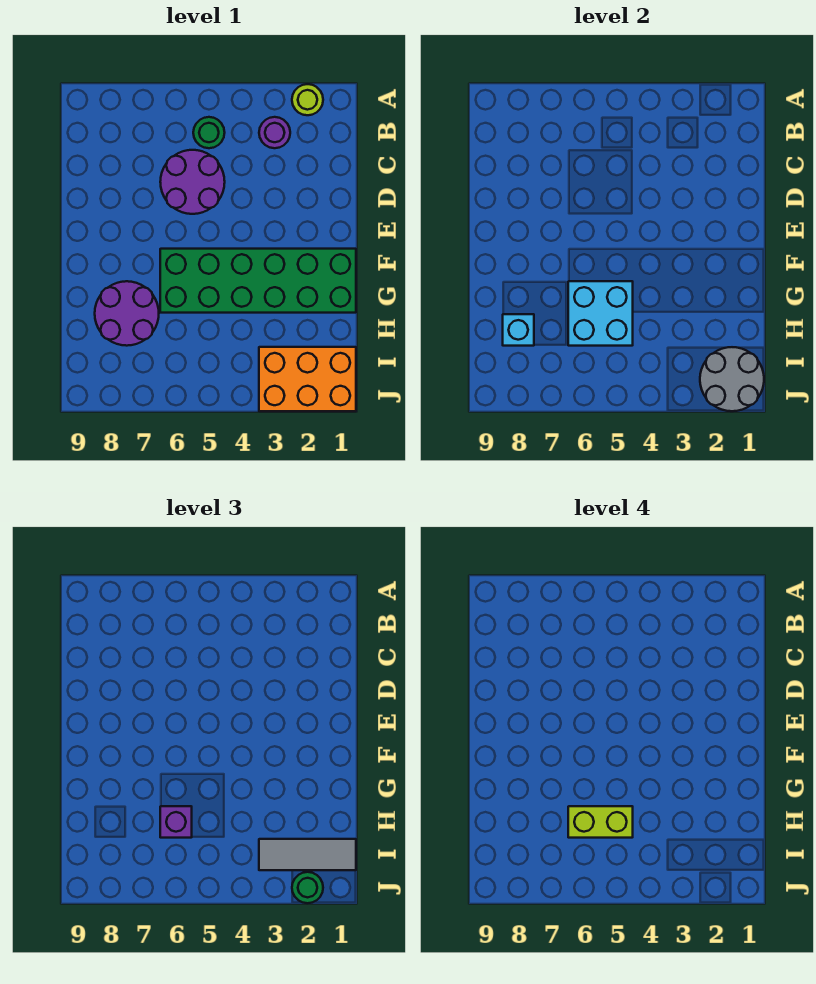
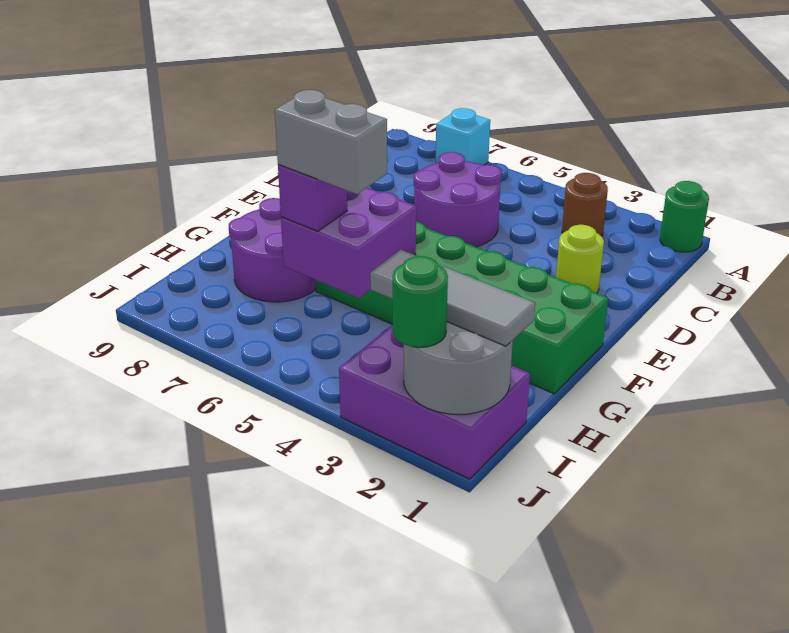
lime round brick A2 level 1 -> lime round brick D2 level 1
purple round brick B3 level 1 -> brown round brick B3 level 1
green round brick B5 level 1 -> green round brick A1 level 1
cyan brick G5:H6 level 2 -> purple brick G5:H6 level 2
lime brick H5:H6 level 4 -> grey brick H5:H6 level 4
cyan brick H8 level 2 -> cyan brick A7 level 1
orange brick I1:J3 level 1 -> purple brick I1:J3 level 1

